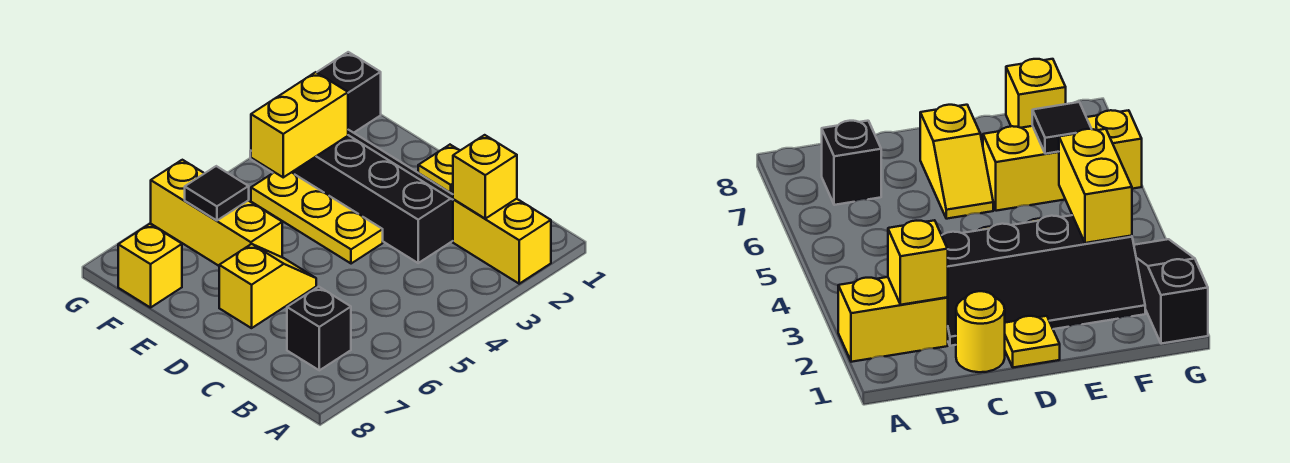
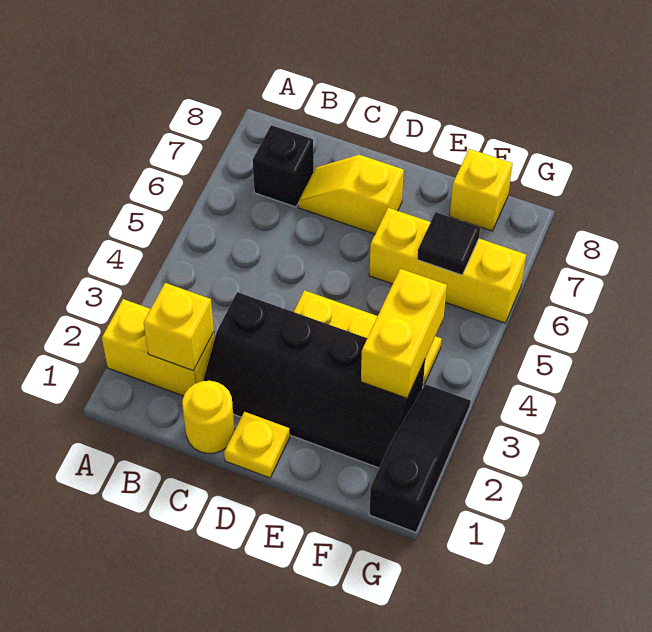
yellow slope D6:D7 level 1 top 7 -> yellow slope C7:D7 level 1 top D

